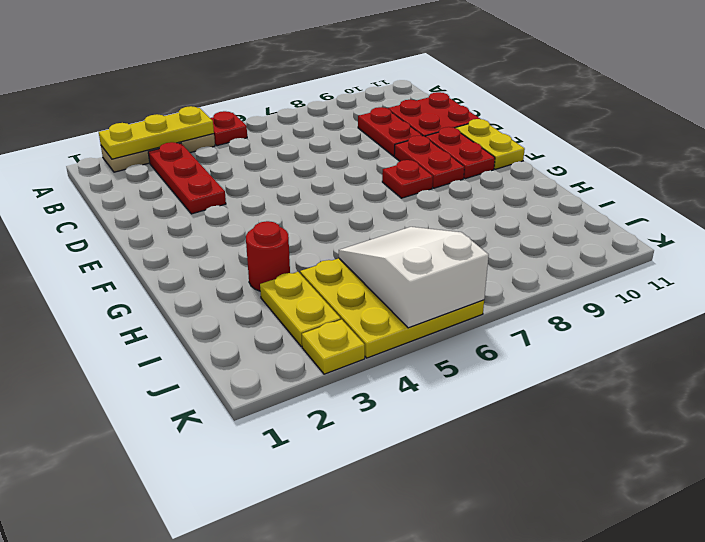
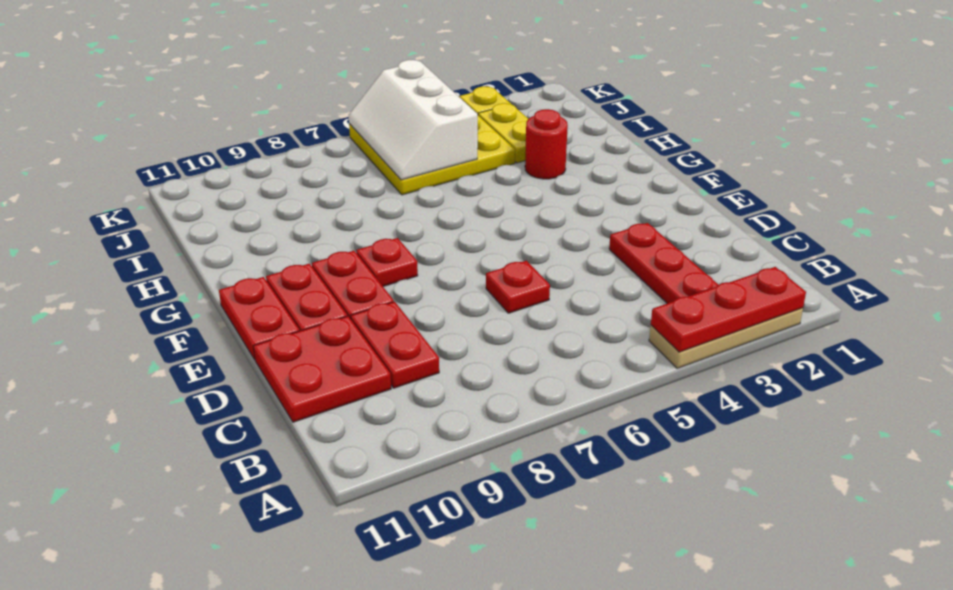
yellow plate A2:A4 level 2 -> red plate A2:A4 level 2
red plate A5 level 1 -> red plate D6 level 1
yellow plate E11:F11 level 1 -> red plate E11:F11 level 1
white slope I5:K6 level 2 top K -> white slope I5:K6 level 2 top 5

